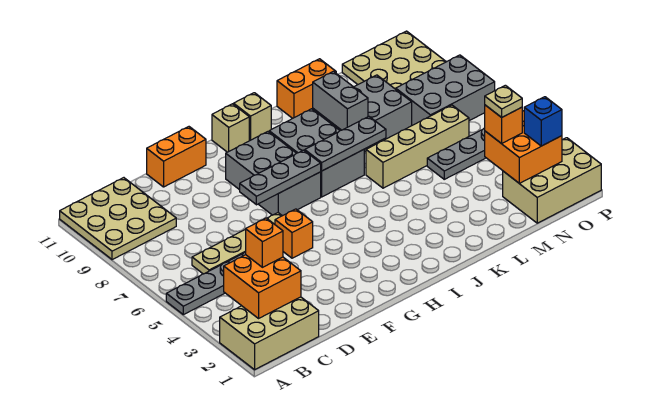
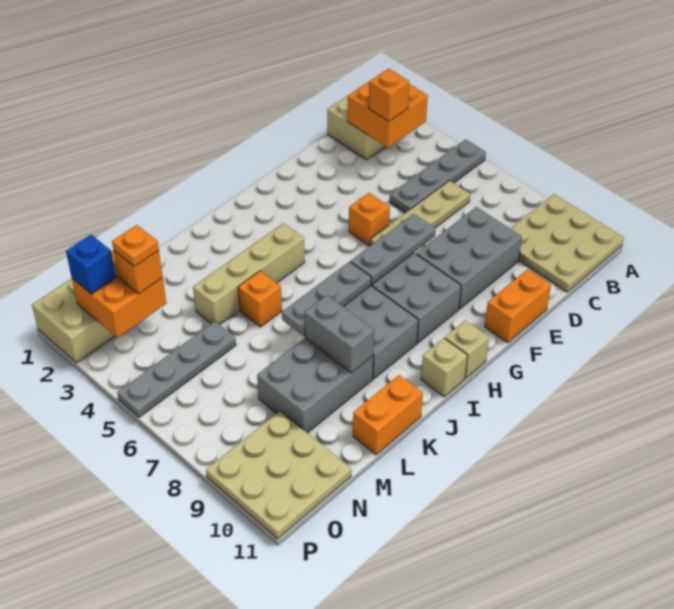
none -> orange brick K5 level 1
tan brick K6:N6 level 1 -> tan brick I4:L4 level 1
tan plate N3 level 4 -> orange plate N3 level 4
grey brick N7:P8 level 1 -> grey brick D8:F9 level 1

